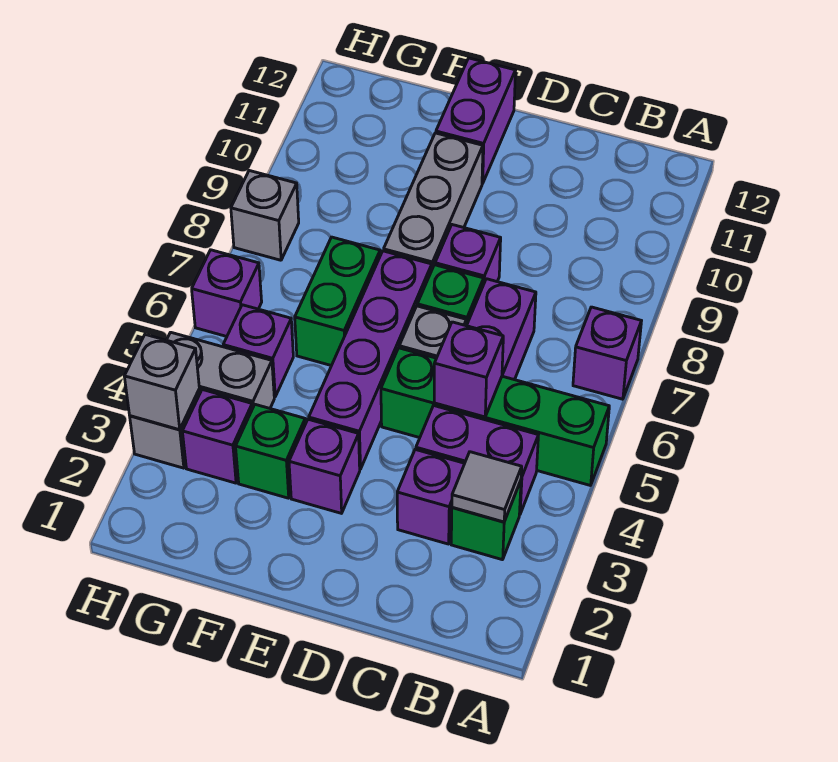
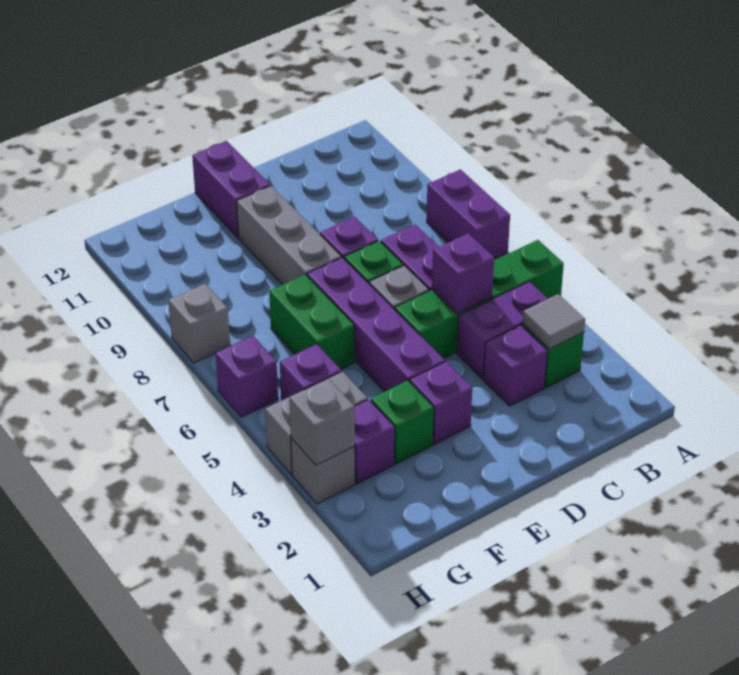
purple brick A7 level 1 -> purple brick A7:A8 level 1

